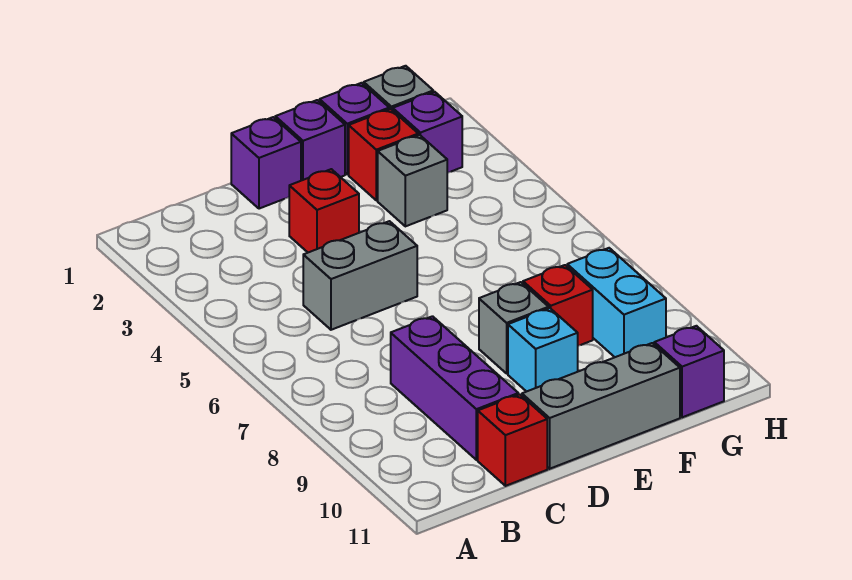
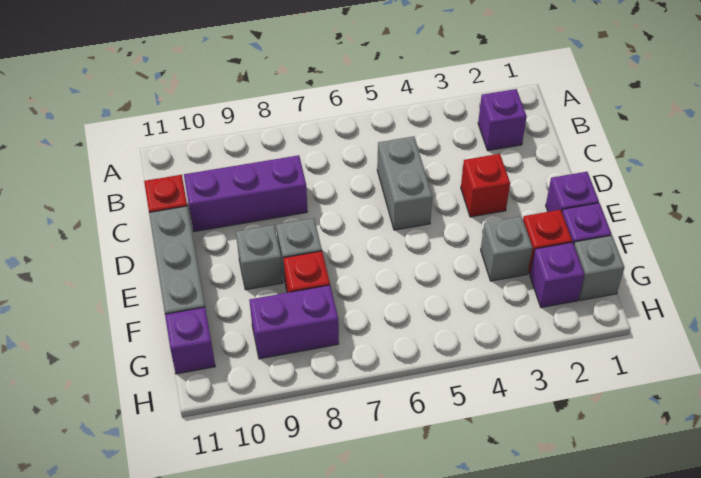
purple brick D1 level 1 -> purple brick B2 level 1
cyan brick E9 level 1 -> grey brick E9 level 1
cyan brick G8:G9 level 1 -> purple brick G8:G9 level 1

